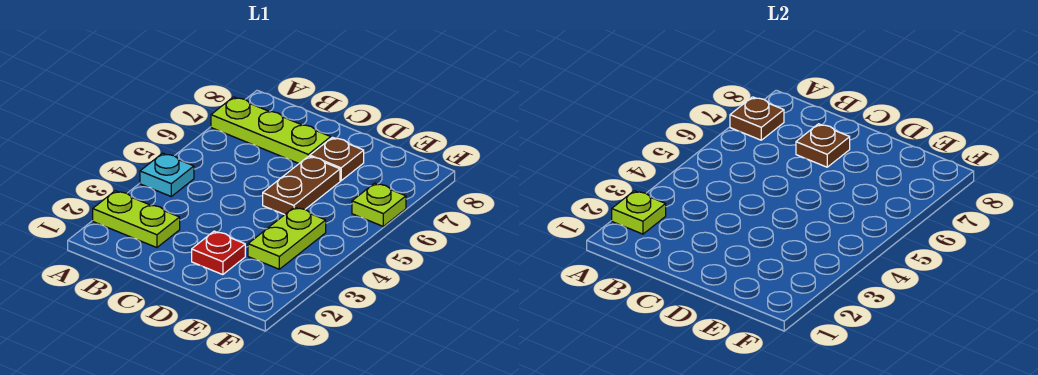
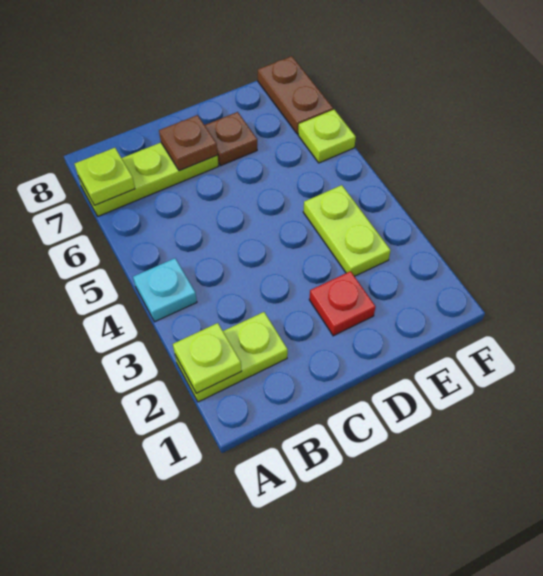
brown plate A7 level 2 -> lime plate A7 level 2
brown plate D5:D6 level 1 -> brown plate F7:F8 level 1

